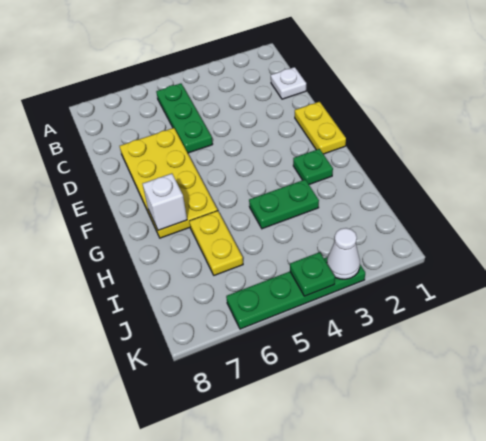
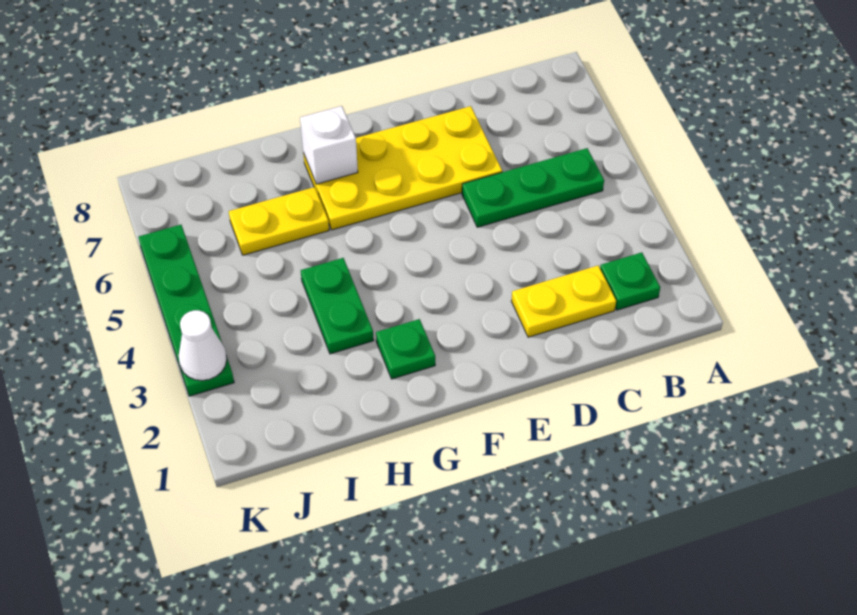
white plate C1 level 1 -> none
yellow plate E1:F1 level 1 -> yellow plate C2:D2 level 1
green plate K4 level 2 -> green plate B2 level 1

